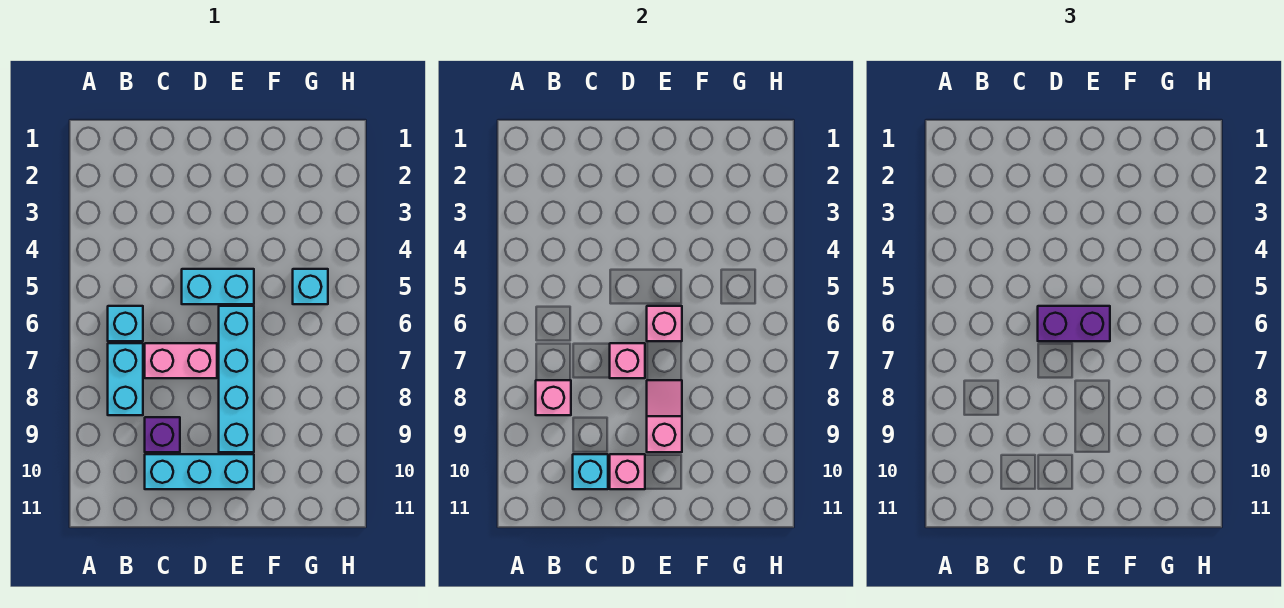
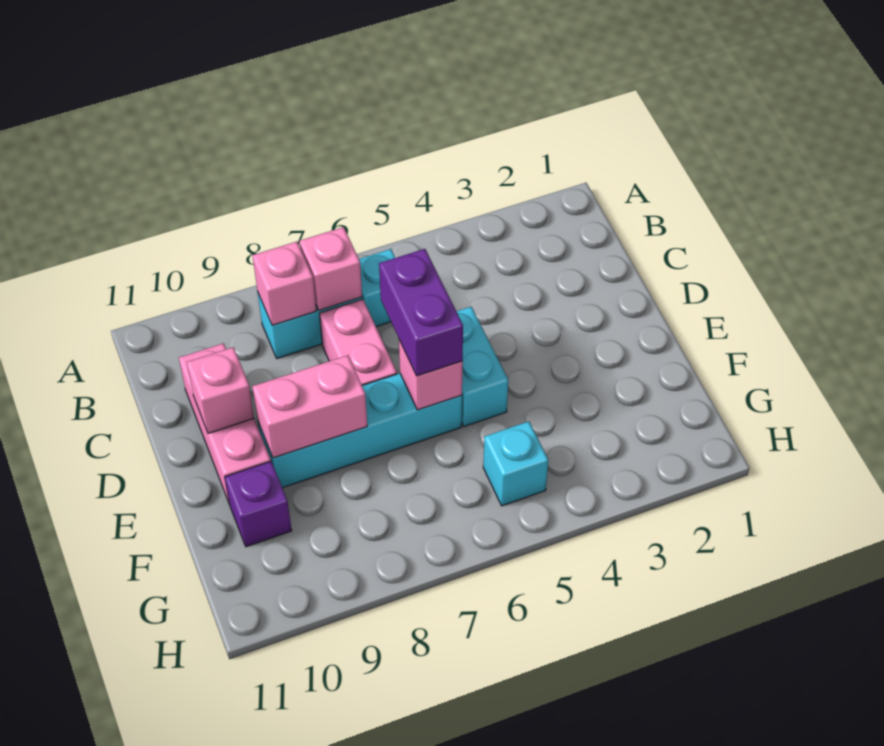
purple brick C9 level 1 -> purple brick F10 level 1
cyan brick C10:E10 level 1 -> pink brick C10:E10 level 1
cyan brick C10 level 2 -> none
pink brick D7 level 2 -> pink brick B7 level 2
pink slope E8:E9 level 2 top 9 -> pink brick E8:E9 level 2

